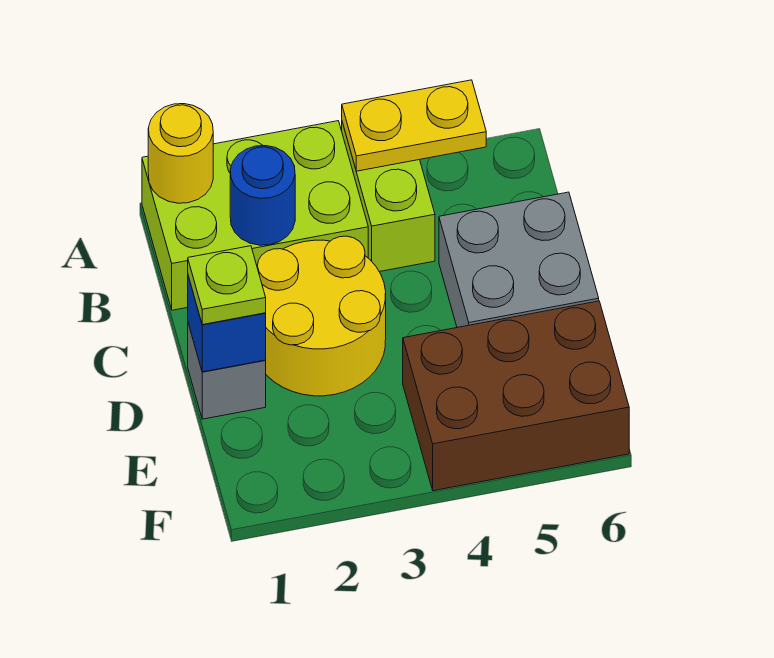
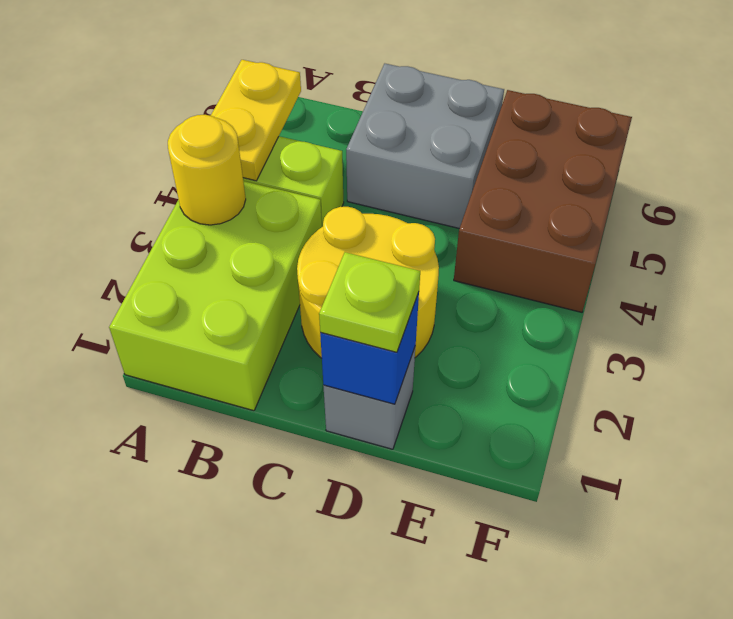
yellow round brick A1 level 2 -> yellow round brick A3 level 2
blue round brick B2 level 2 -> none

